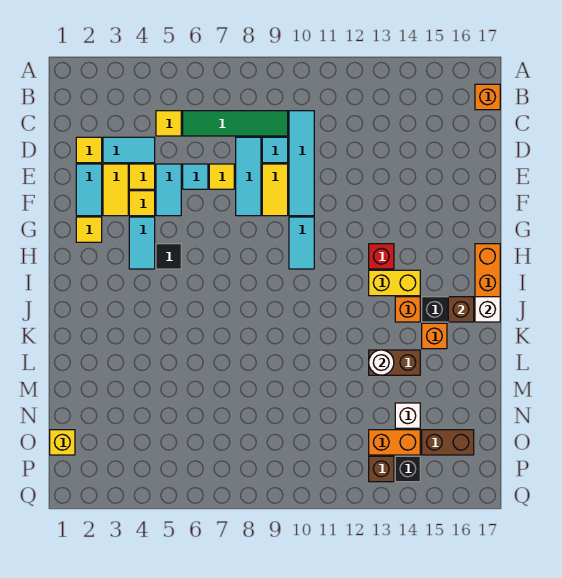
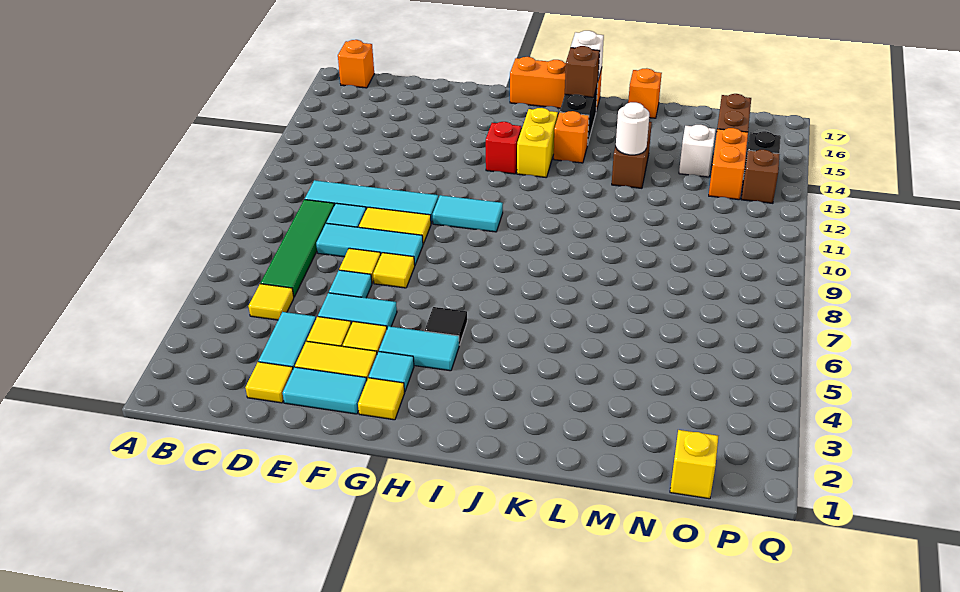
none -> yellow tile F7 level 1
none -> cyan tile G3 level 1
orange brick K15 level 1 -> orange brick L17 level 1

